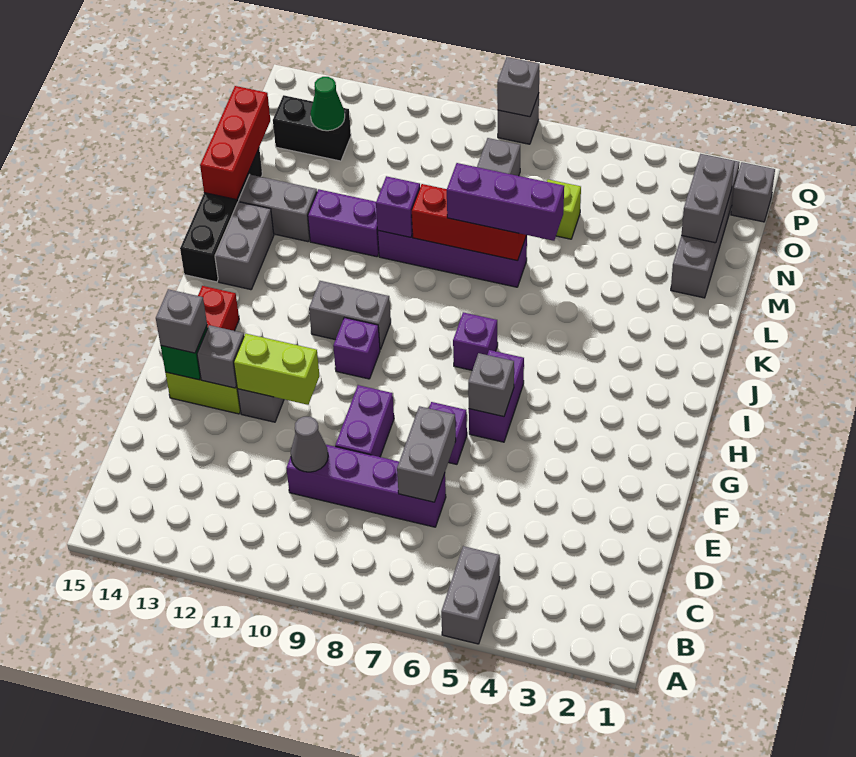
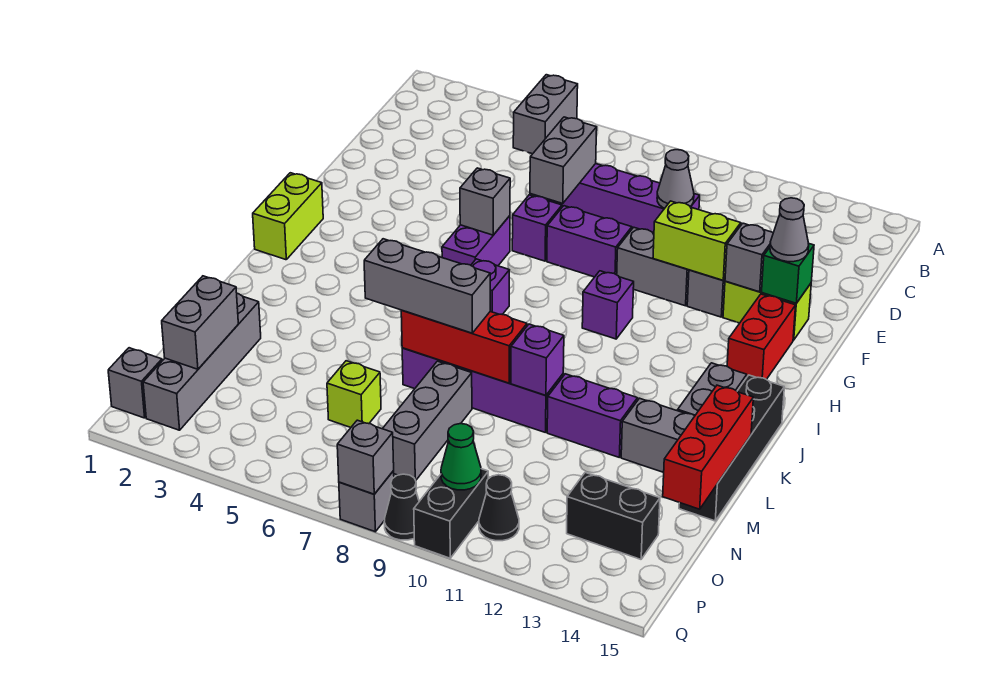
purple brick E9:F9 level 1 -> purple brick F8:F9 level 1
grey brick F14 level 3 -> grey cone F14 level 3
none -> lime brick H1:I1 level 1
grey brick I10:I11 level 1 -> grey brick F10:F11 level 1
purple brick L6:L8 level 3 -> grey brick L6:L8 level 3
green cone O13 level 2 -> green cone P10 level 2
none -> black brick P10:Q10 level 1
none -> black cone P11 level 1
none -> black cone Q9 level 1

